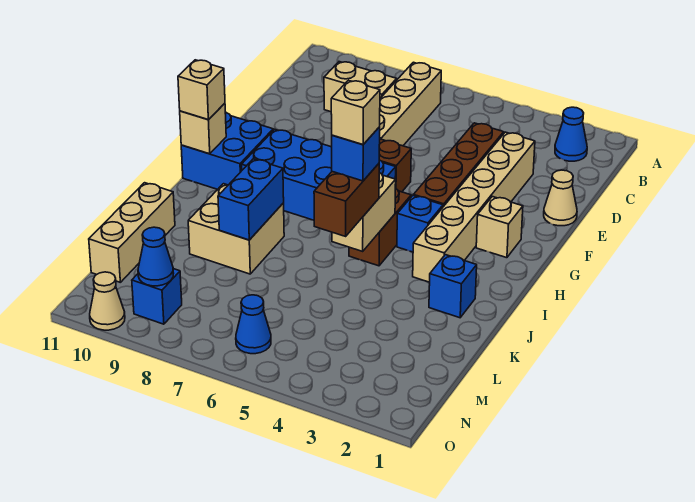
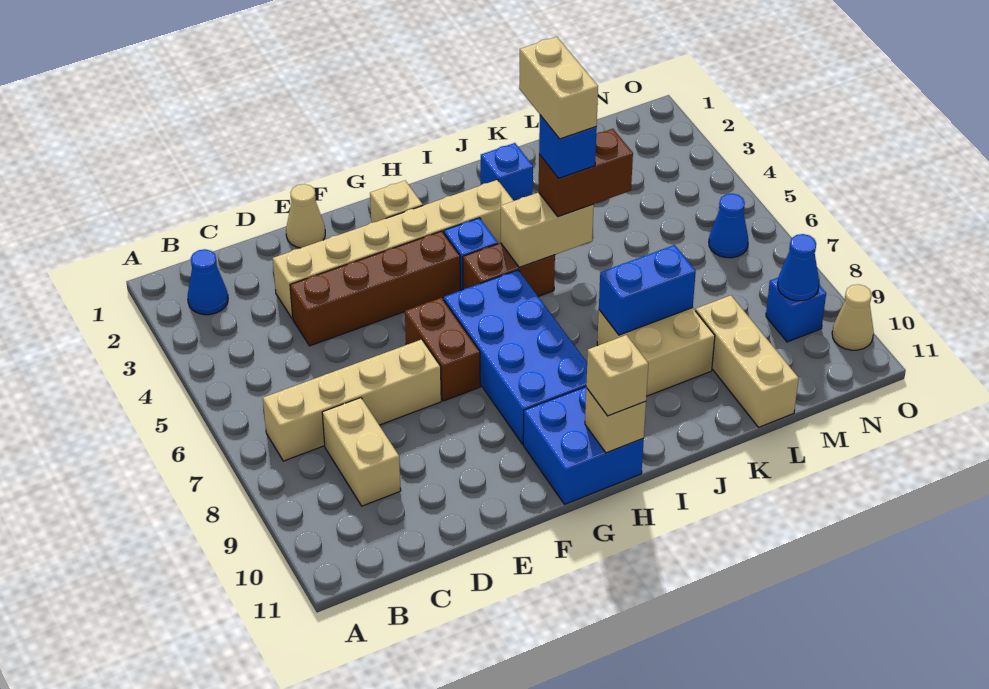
tan brick J5 level 5 -> tan brick J4:J5 level 5
tan brick K11:M11 level 1 -> tan brick L9:L11 level 1

